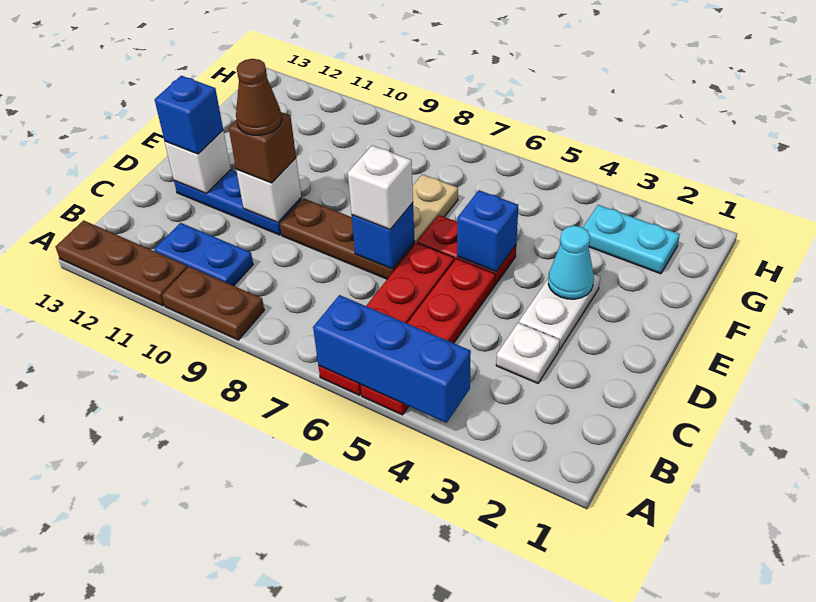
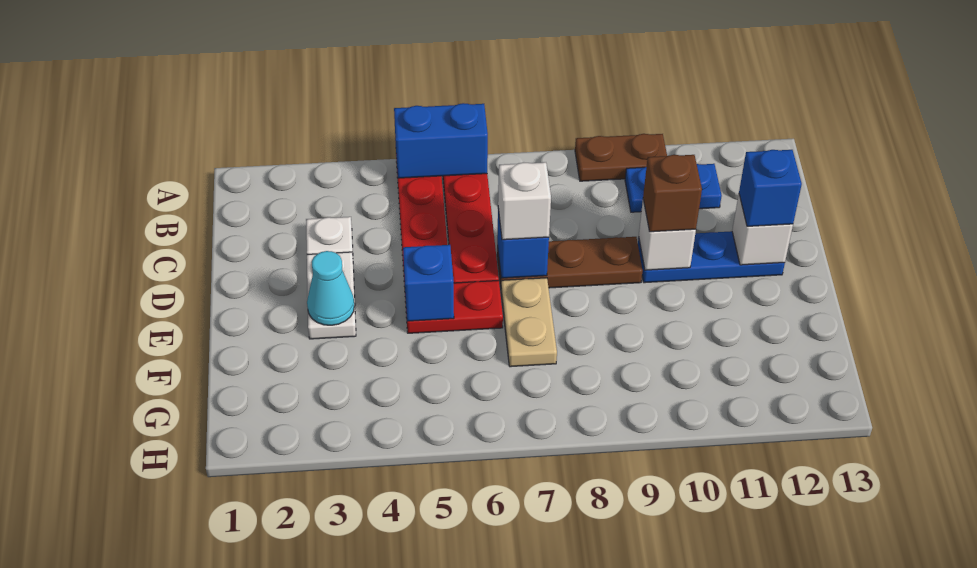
blue brick A4:A6 level 2 -> blue brick A5:A6 level 2
brown plate A11:A13 level 1 -> none
brown cone D10 level 4 -> none
cyan plate G2:G3 level 1 -> none

